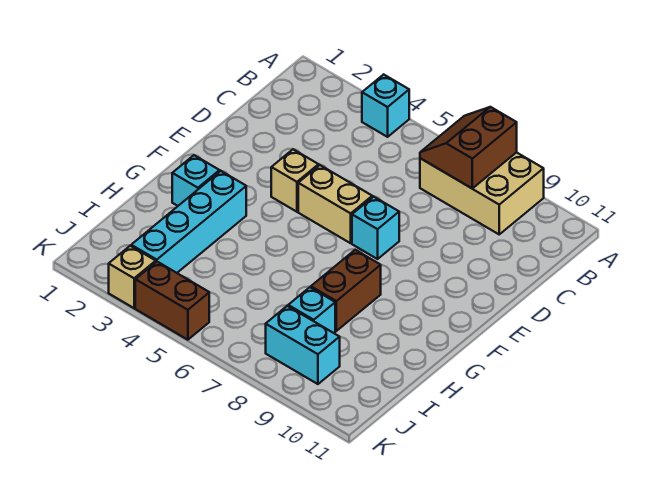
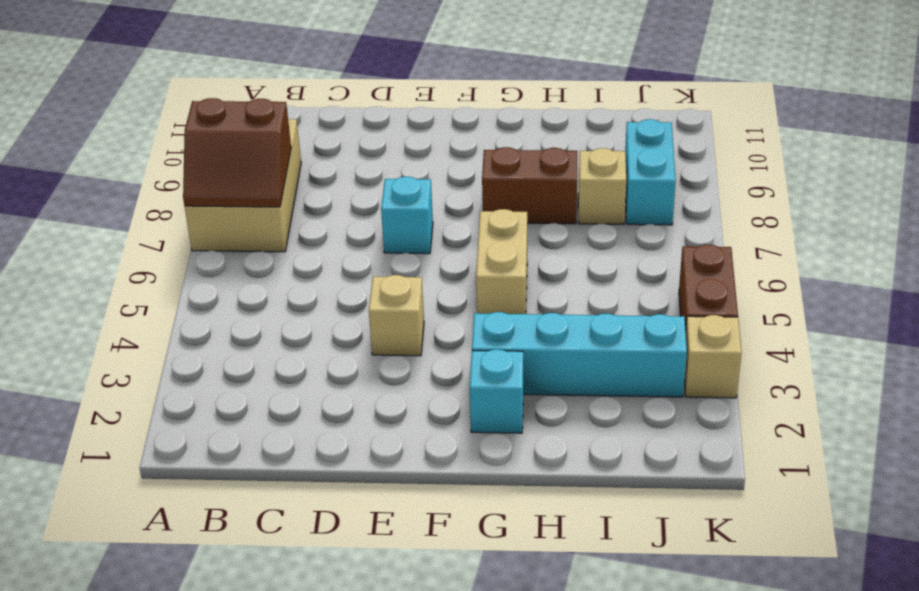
cyan brick A4 level 1 -> none
tan brick E5:E6 level 1 -> tan brick G5:G6 level 1
cyan brick I8 level 1 -> tan brick I8 level 1

